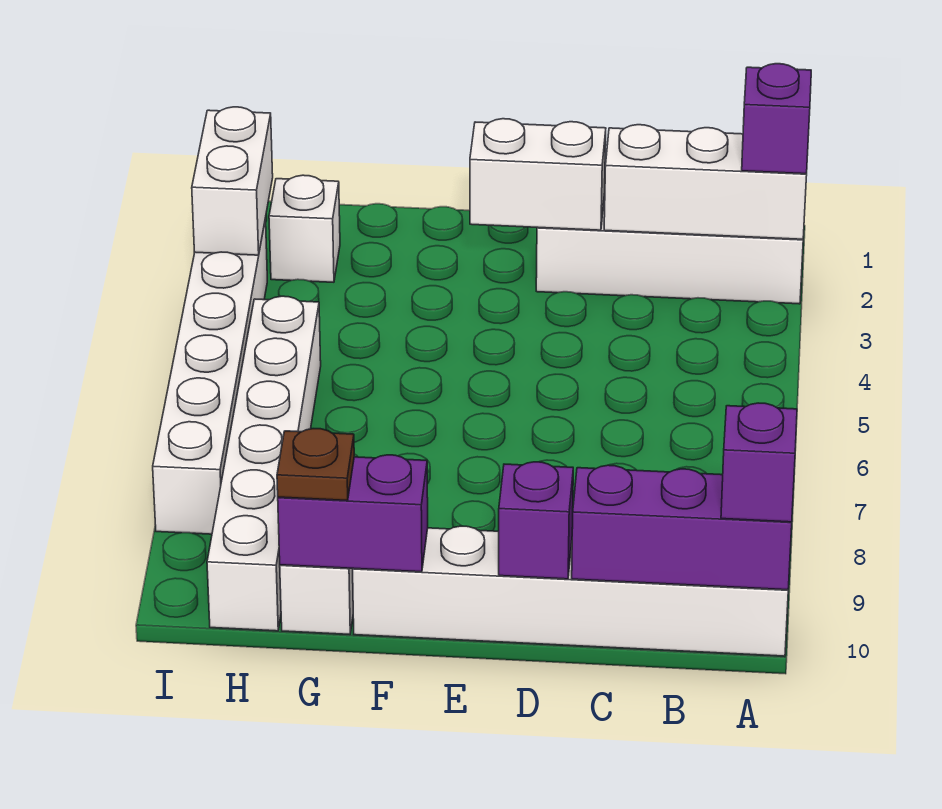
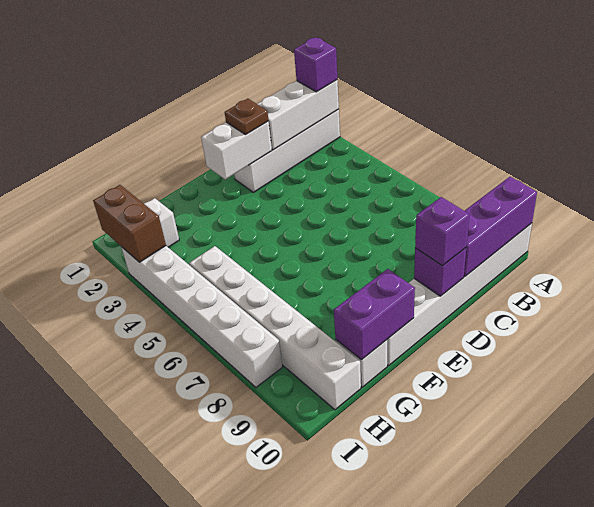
purple brick A10 level 3 -> purple brick D10 level 3
brown plate G10 level 3 -> brown plate D2 level 3
white brick I2:I3 level 2 -> brown brick I2:I3 level 2

